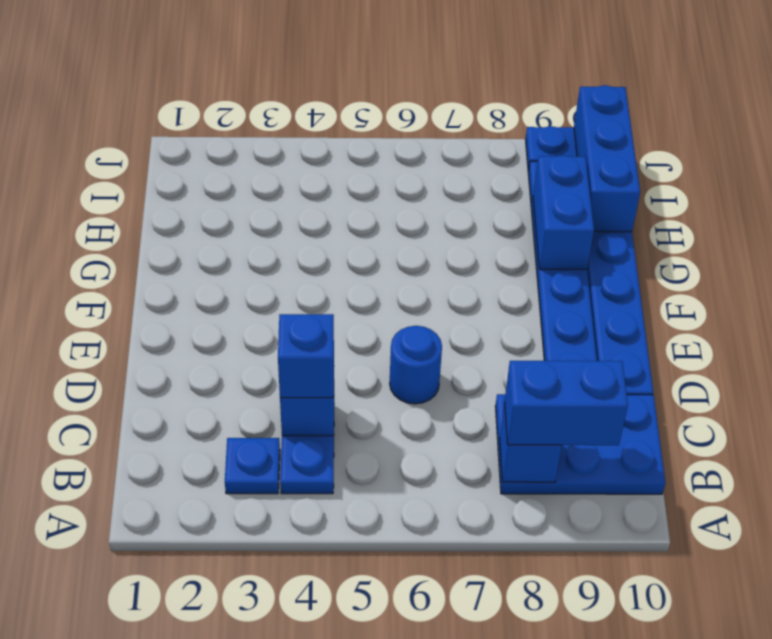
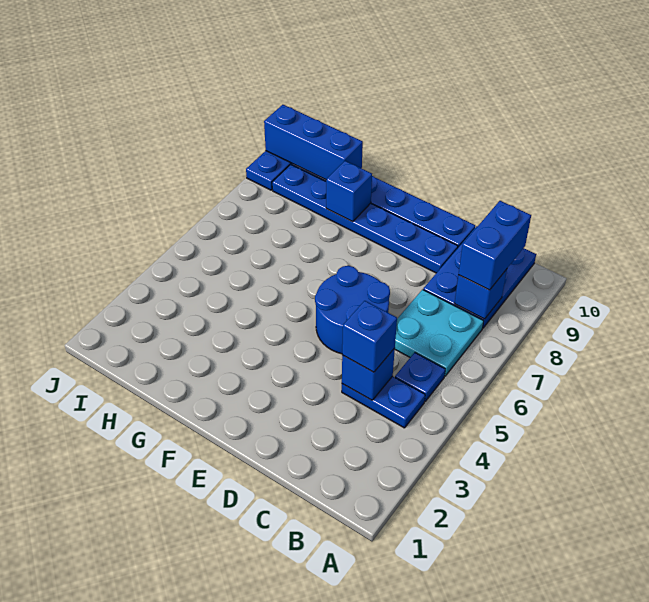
blue plate B3 level 1 -> blue plate B5 level 1
none -> cyan plate B6:C7 level 1
blue round brick D6 level 1 -> blue round brick D5:E6 level 1
blue brick G9:H9 level 2 -> blue brick G9 level 2

